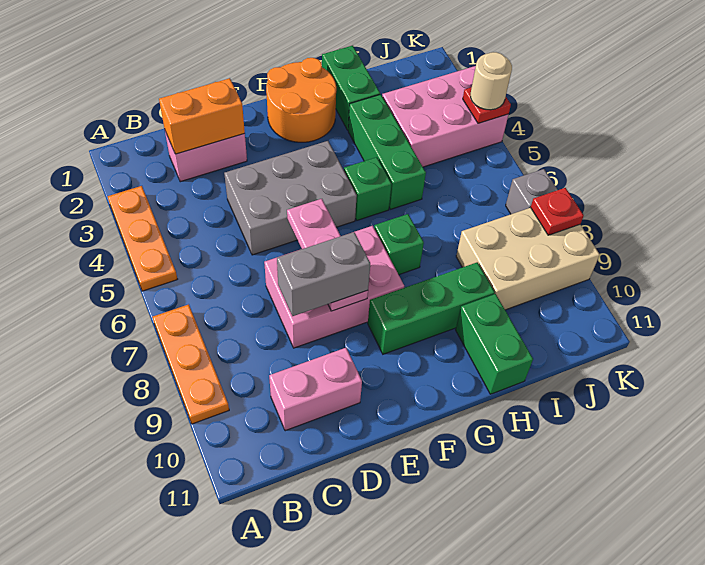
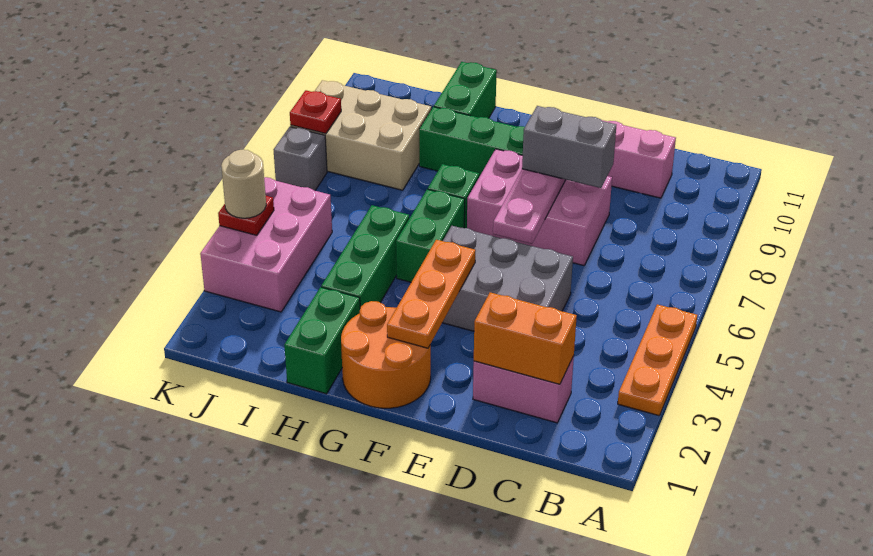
orange plate A7:A9 level 1 -> orange plate F2:F4 level 2
green brick G5 level 1 -> green brick G5:G6 level 1
pink brick I3:K4 level 1 -> pink brick J3:K5 level 1

